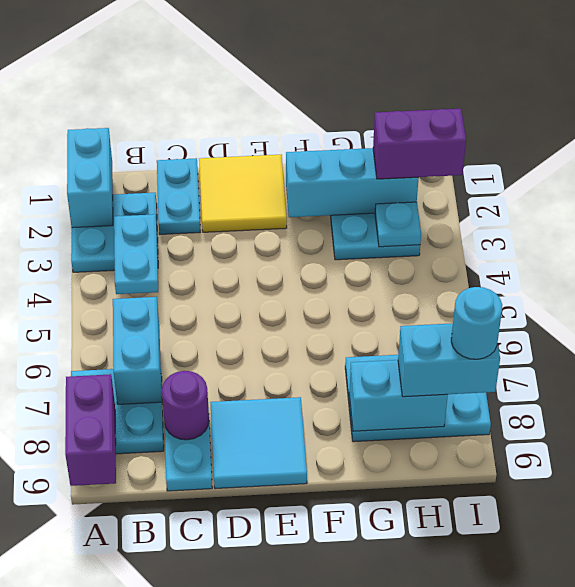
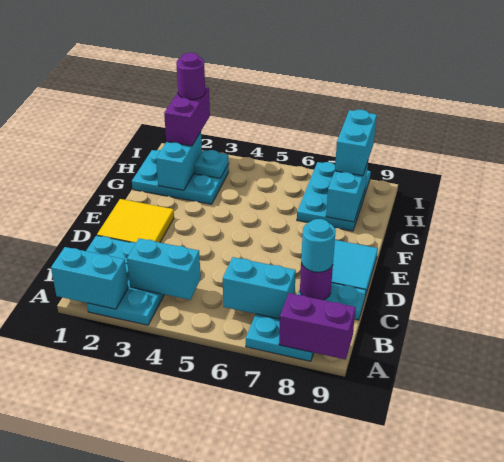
cyan plate B3:B4 level 2 -> cyan brick B3:B4 level 2
cyan brick F2:H2 level 2 -> cyan brick G2:H2 level 2
none -> purple round brick I2 level 4
cyan round brick I8 level 4 -> cyan round brick C8 level 3

